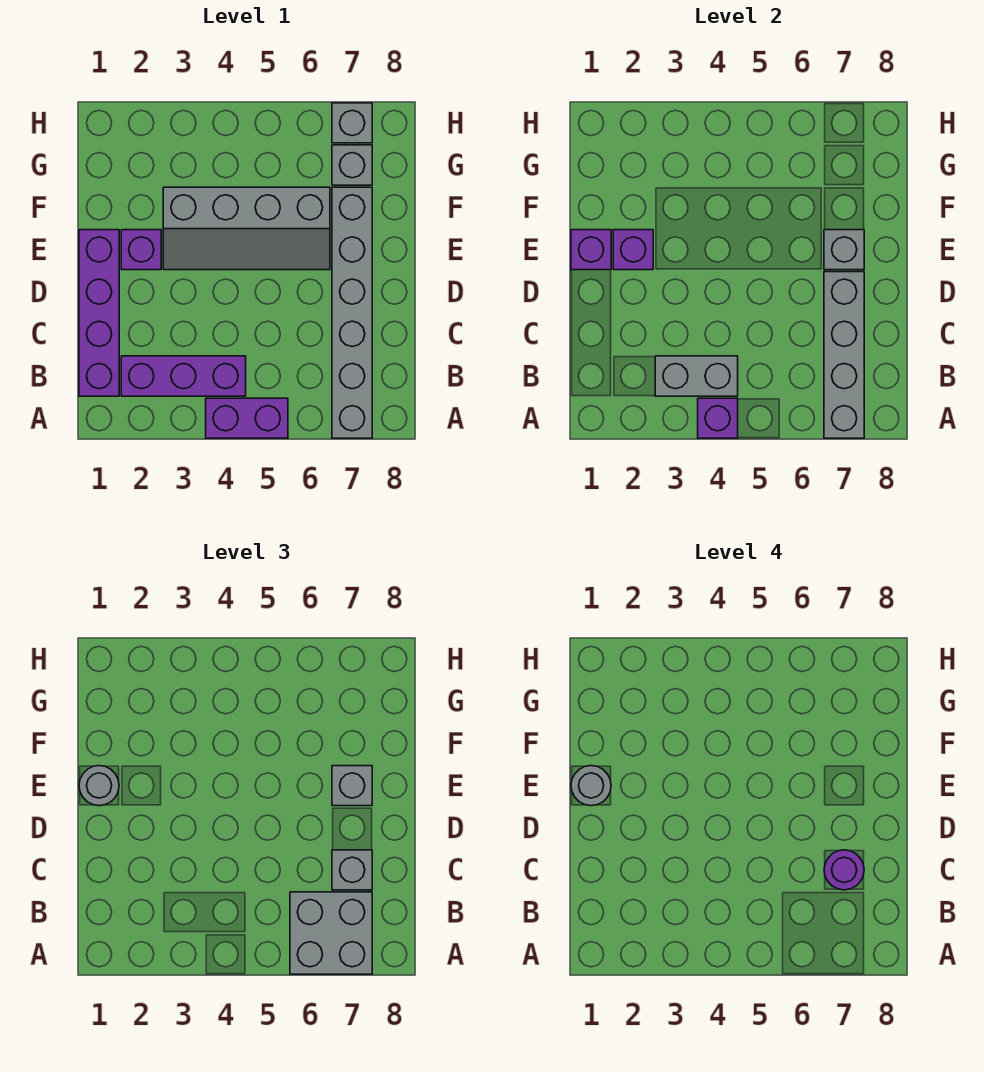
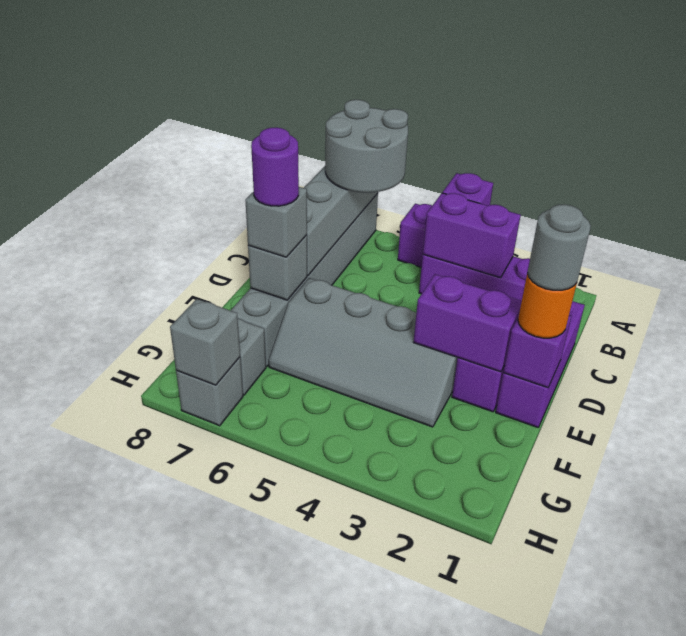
grey brick A6:B7 level 3 -> grey round brick A6:B7 level 3
purple brick B1:E1 level 1 -> purple brick C1:E1 level 1
grey brick B3:B4 level 2 -> purple brick B3:B4 level 2
grey brick C7 level 3 -> grey brick H7 level 2
purple round brick C7 level 4 -> purple round brick E7 level 4
grey round brick E1 level 3 -> orange round brick E1 level 3
purple brick E2 level 2 -> purple brick E2:E3 level 2
grey slope E3:F6 level 1 top F -> grey slope E3:F6 level 1 top E

